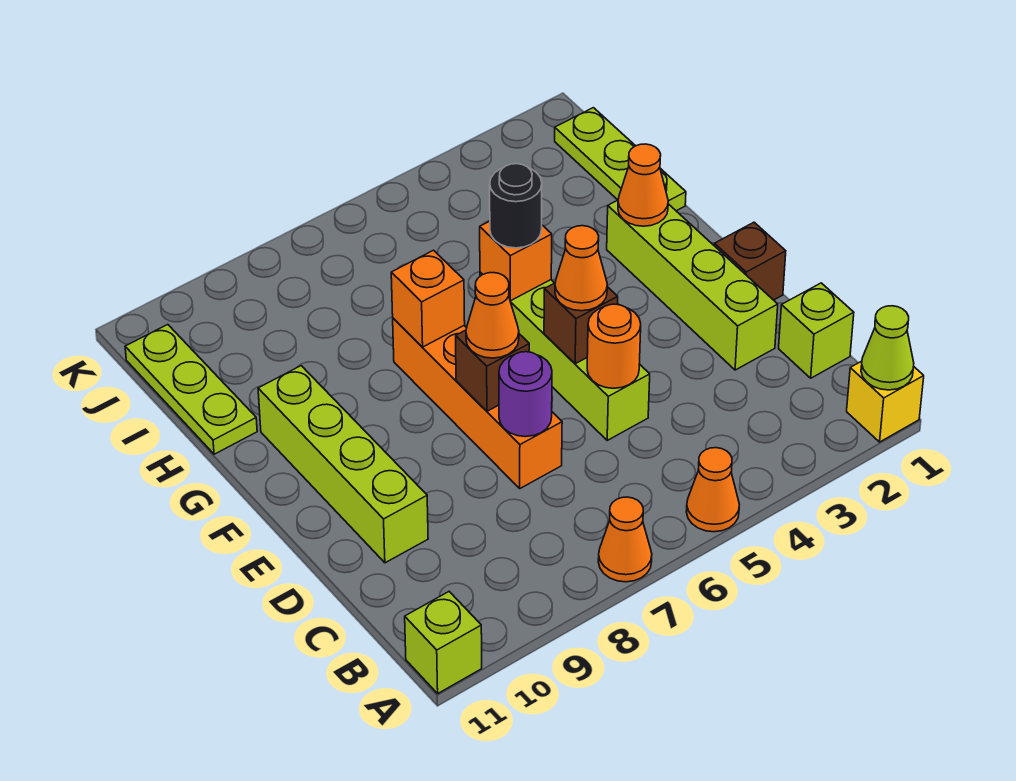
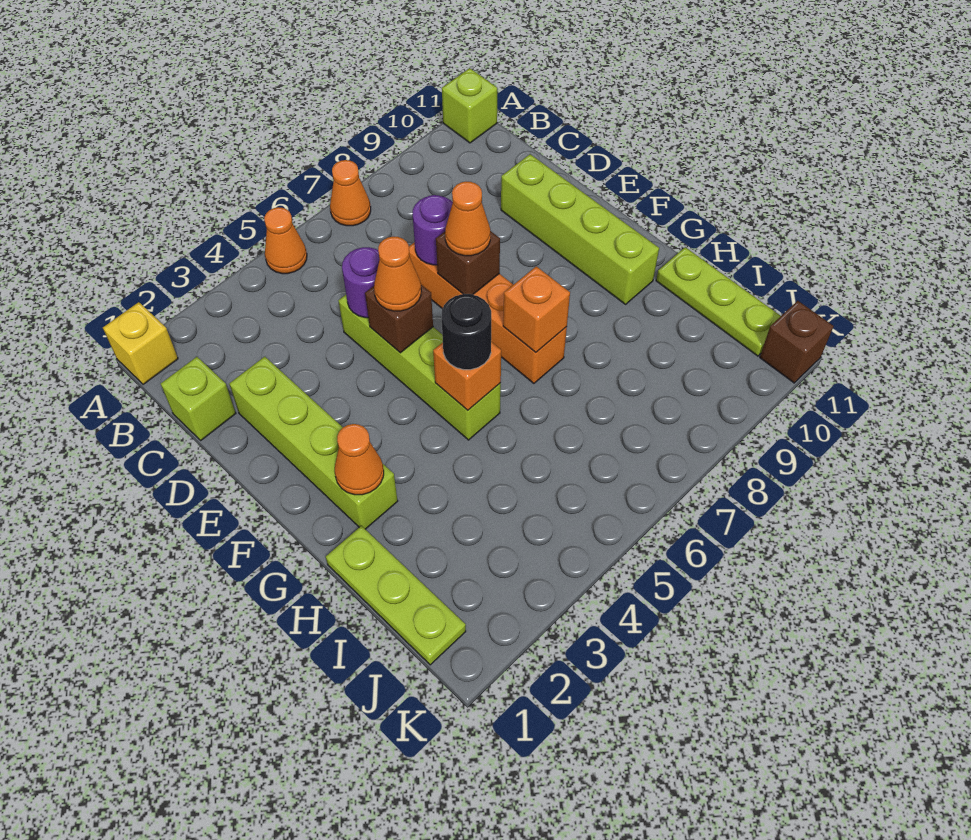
lime cone A1 level 2 -> none
orange round brick D5 level 2 -> purple round brick D5 level 2
brown brick E1 level 1 -> brown brick K11 level 1

